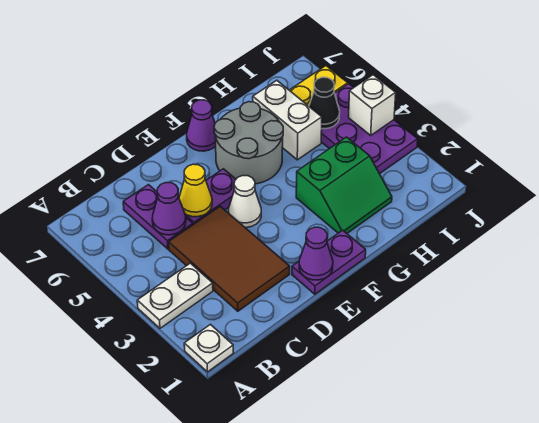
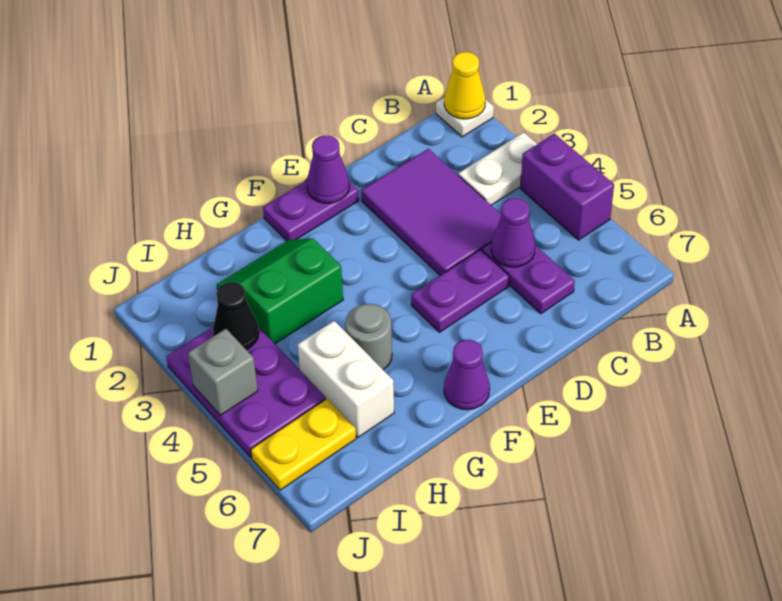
none -> purple brick A4:A5 level 1
brown tile C2:D4 level 1 -> purple tile C2:D4 level 1
yellow cone D5 level 2 -> yellow cone A1 level 2
white cone E4 level 1 -> none
grey round brick F5:G6 level 1 -> grey round brick G5 level 1
black cone I5 level 2 -> black cone I3 level 2
white brick J4 level 2 -> grey brick J4 level 2

